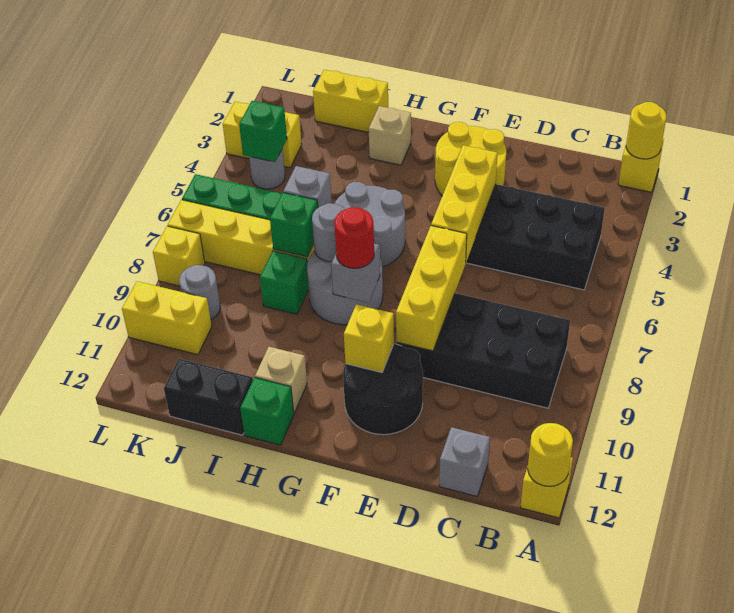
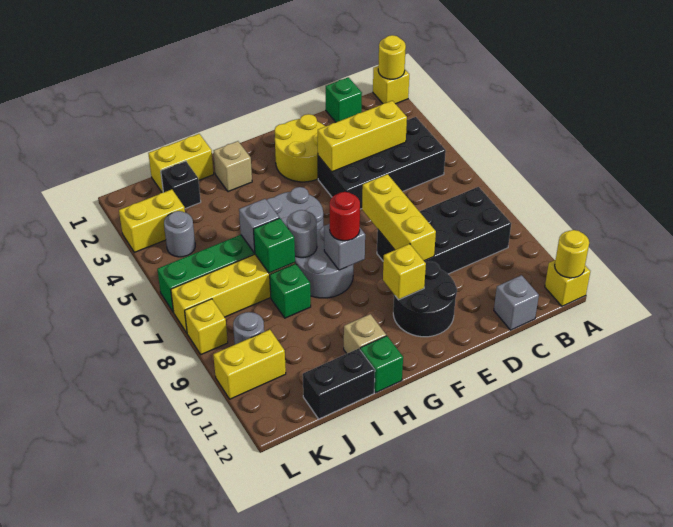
yellow brick E4:E6 level 2 -> yellow brick C4:E4 level 2
none -> black brick J2 level 1
green brick K4 level 2 -> green brick C1 level 1

